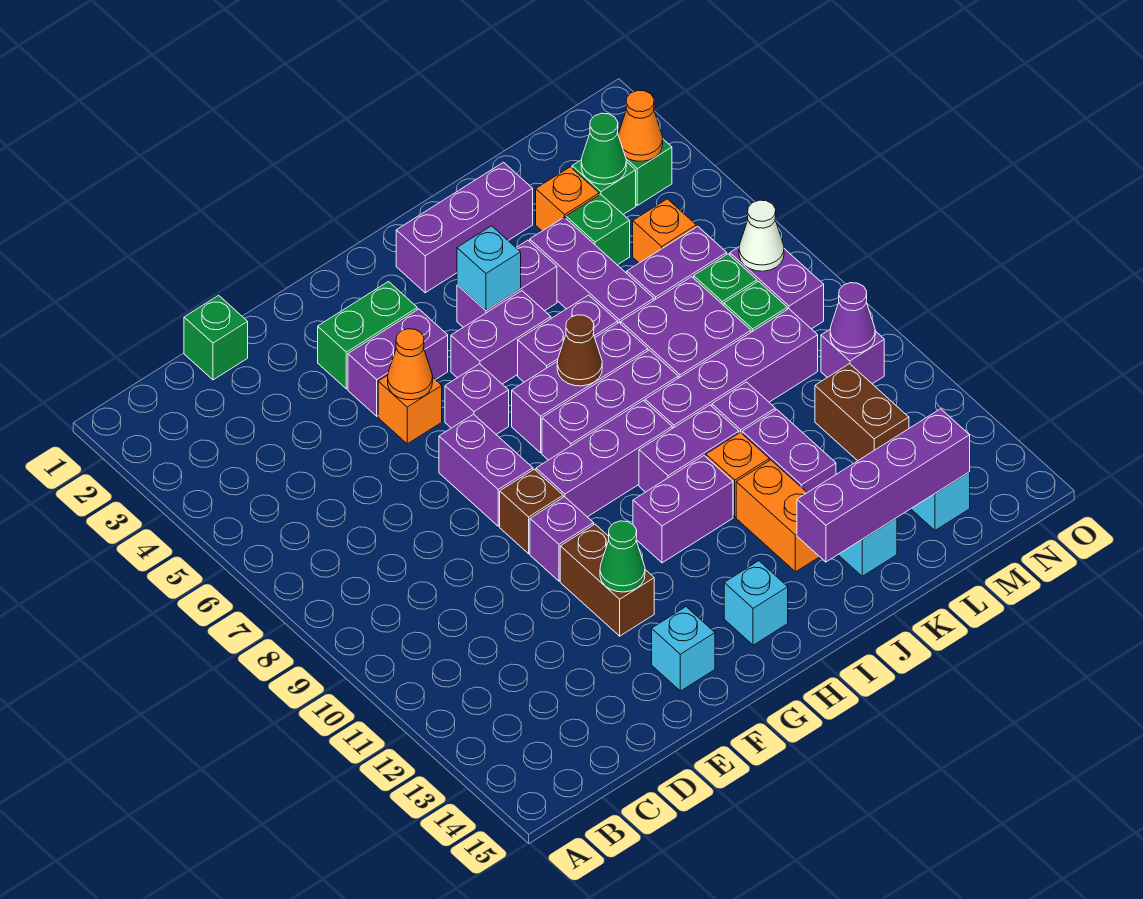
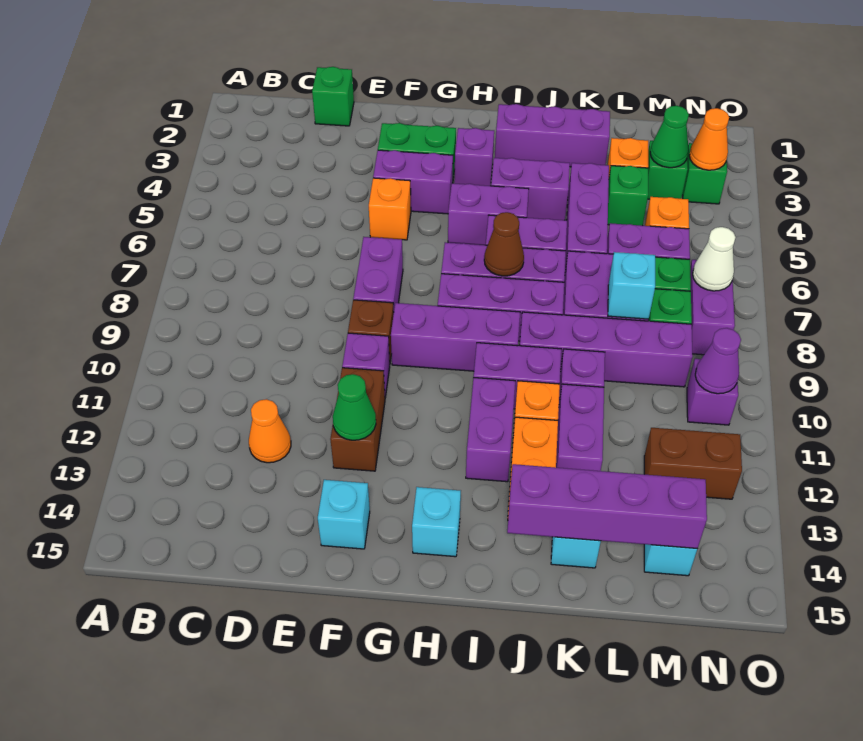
orange cone F5 level 2 -> orange cone D12 level 1
purple brick G6 level 1 -> purple brick H3 level 1
purple brick H11:I11 level 1 -> purple brick I11:I12 level 1
cyan brick I4 level 2 -> cyan brick L8 level 2
brown brick M11:M12 level 1 -> brown brick M12:N12 level 1

